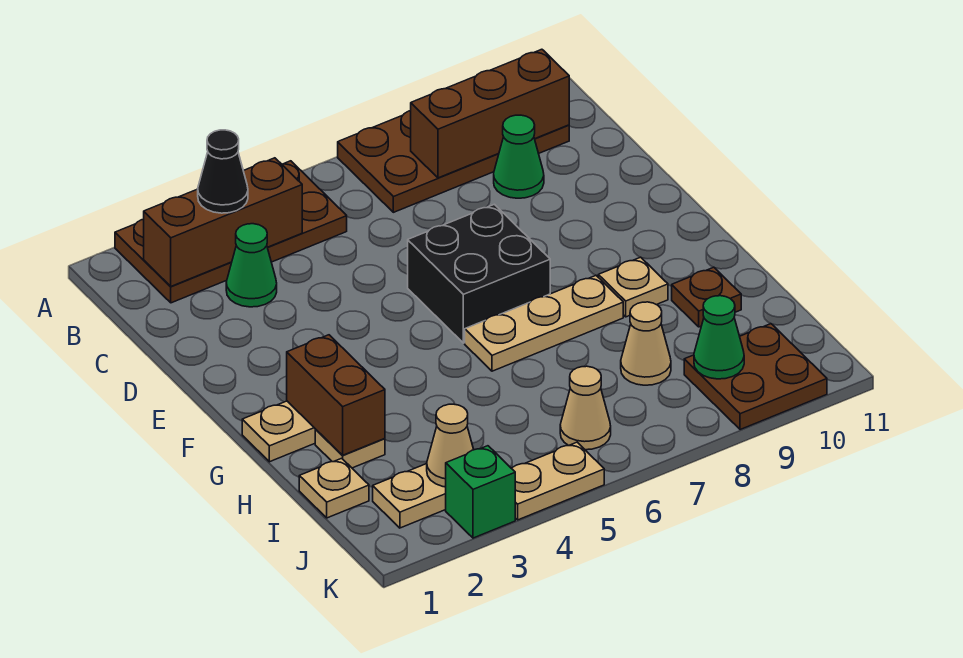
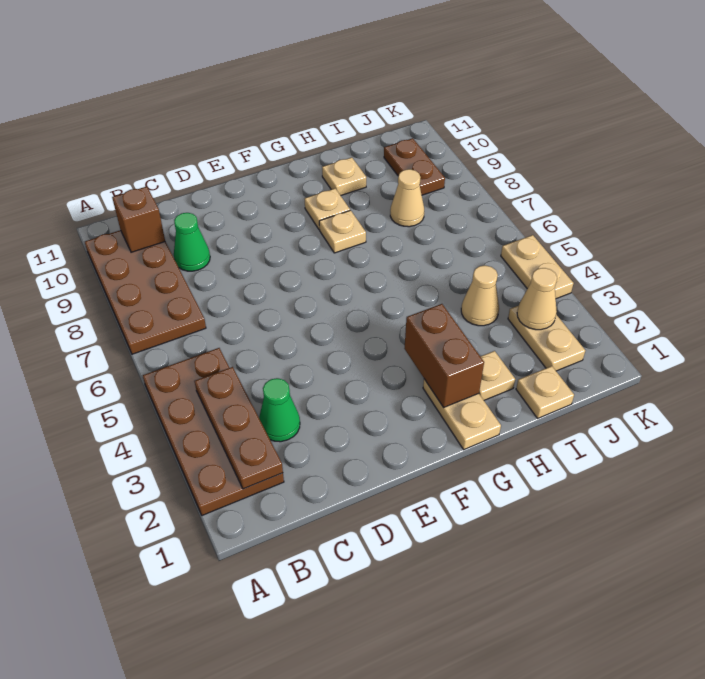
brown brick B2:B4 level 2 -> brown plate B2:B4 level 2
black cone B3 level 3 -> none
brown brick B8:B10 level 2 -> brown brick B10 level 2
black brick E6:F7 level 1 -> none
brown brick G2:H2 level 2 -> brown brick G2:G3 level 2
tan plate G6:G8 level 1 -> tan plate G8 level 1
brown plate H10 level 1 -> tan plate H10 level 1
tan cone J6 level 1 -> tan cone I4 level 1
brown plate J9:K10 level 1 -> brown plate J9:J10 level 1
green cone J9 level 2 -> none
green brick K3 level 1 -> none

